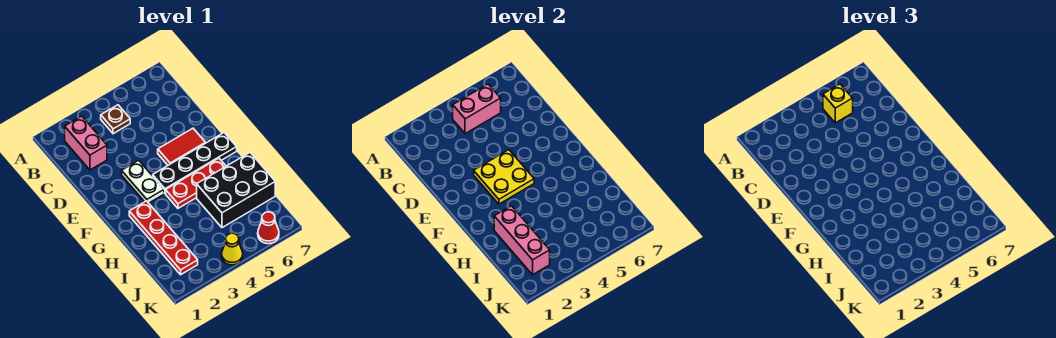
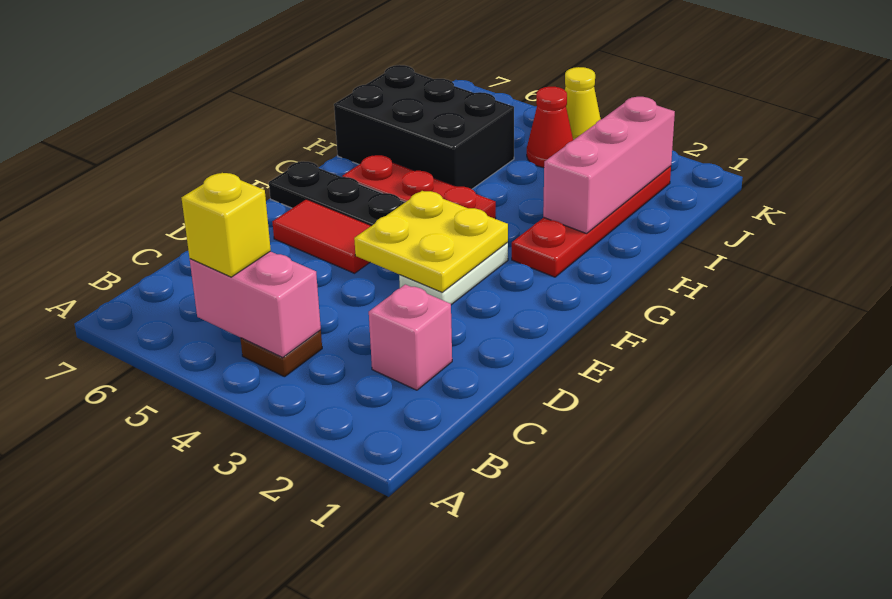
pink brick B2:C2 level 1 -> pink brick C2 level 1
red cone K6 level 1 -> red cone J4 level 1

